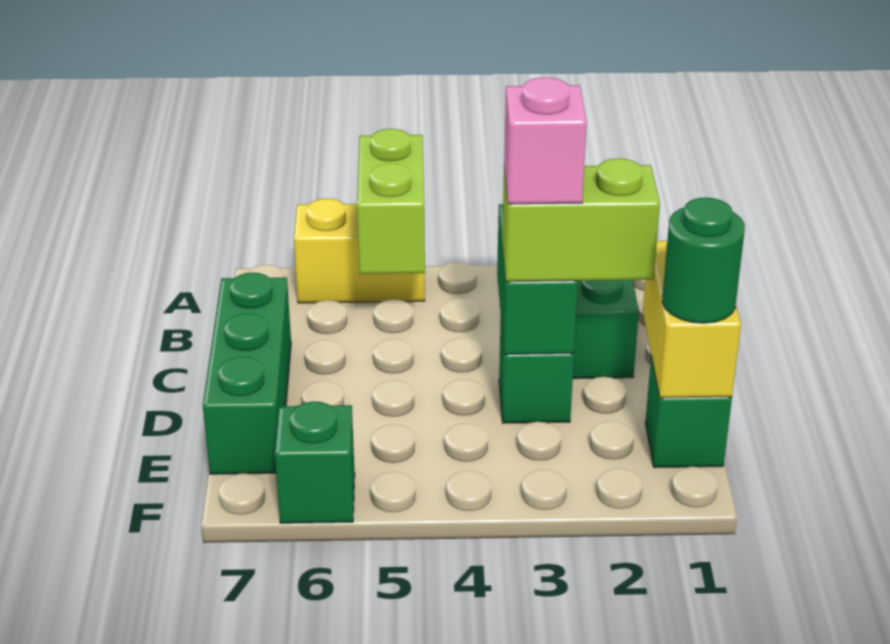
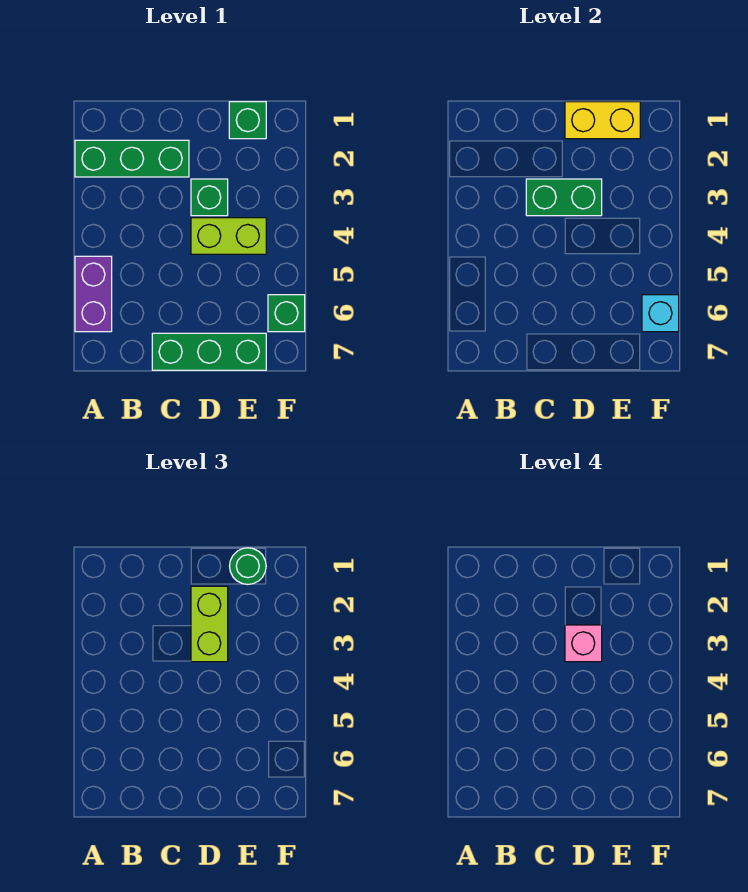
yellow brick A5:A6 level 1 -> purple brick A5:A6 level 1
lime brick A5:B5 level 2 -> lime brick D4:E4 level 1
none -> cyan brick F6 level 2

